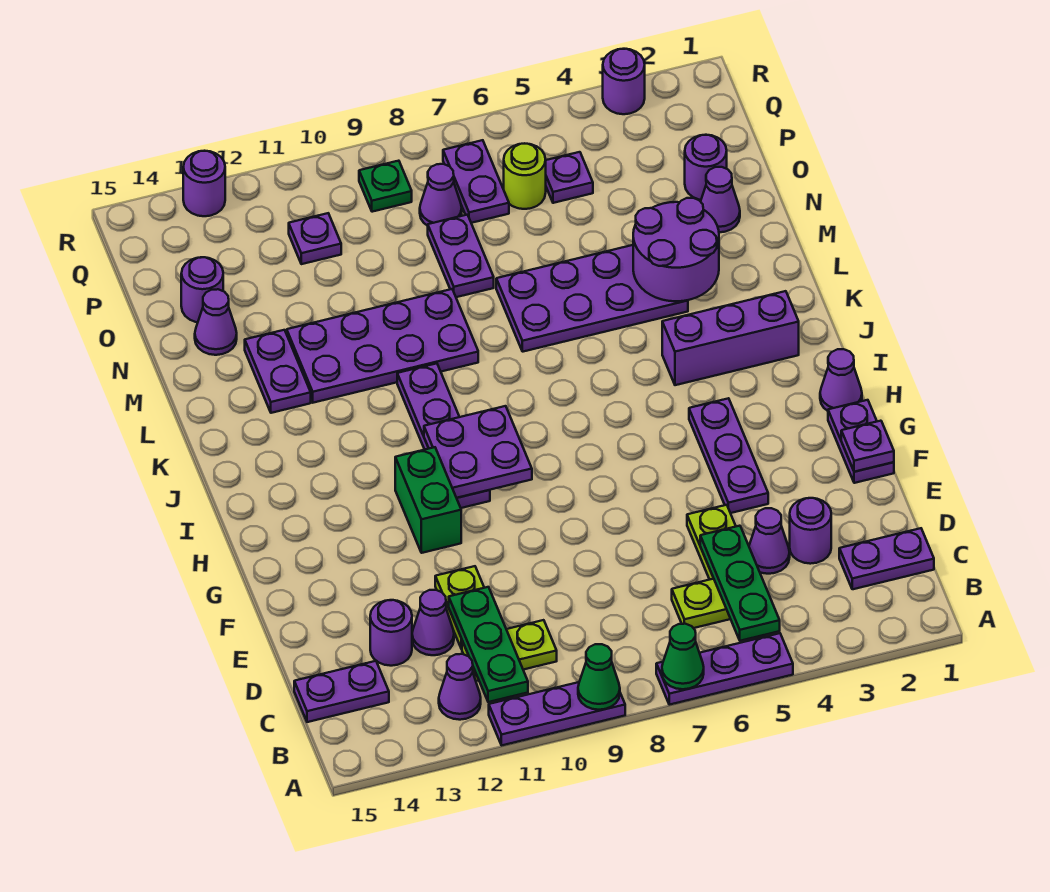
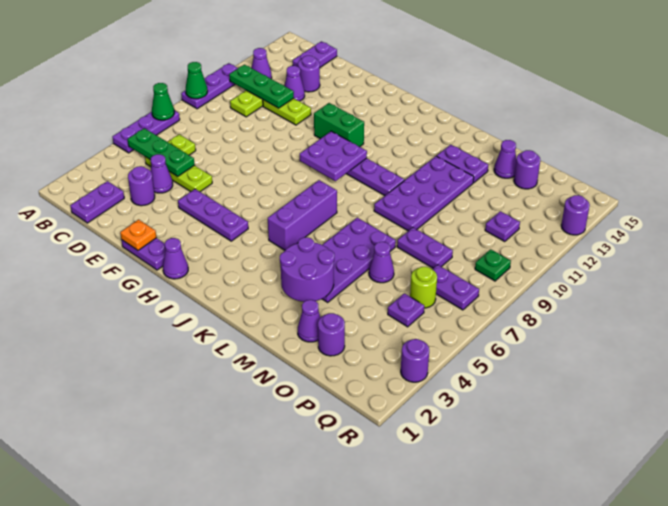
purple plate F1 level 2 -> orange plate F1 level 2
purple brick J2:J4 level 1 -> purple brick J5:J7 level 1
purple cone P8 level 1 -> purple cone N6 level 1

